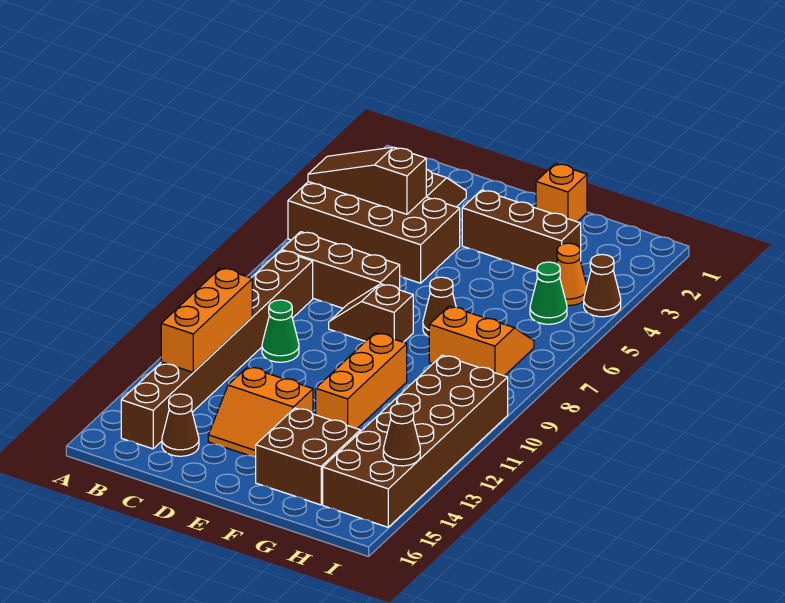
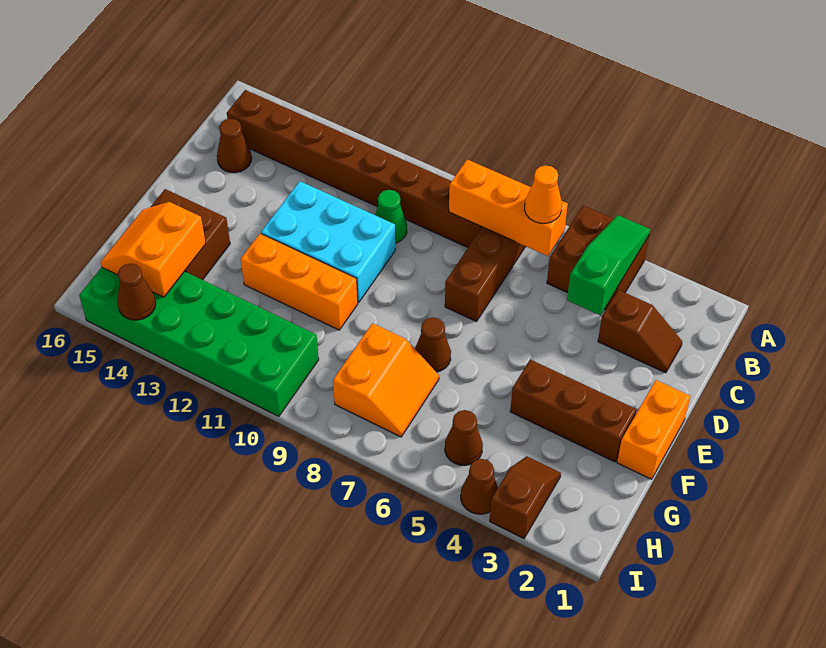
brown brick A4:D5 level 1 -> brown brick A4:B5 level 1
brown slope A4:C4 level 2 top C -> green slope A4:C4 level 2 top C
orange brick B11:B13 level 2 -> orange brick B6:B8 level 2
brown slope D8:E8 level 1 top E -> brown slope H3:I3 level 1 top I
none -> cyan brick D10:E12 level 1
orange slope D13:E14 level 1 top 13 -> orange slope G14:H15 level 2 top 14
brown brick E3:G3 level 1 -> brown brick F2:F4 level 1
orange brick F1 level 1 -> orange brick E1:F1 level 1
orange cone H4 level 1 -> orange cone B6 level 3
green cone H5 level 1 -> brown cone H5 level 1
brown brick H10:I15 level 1 -> green brick H10:I15 level 1

